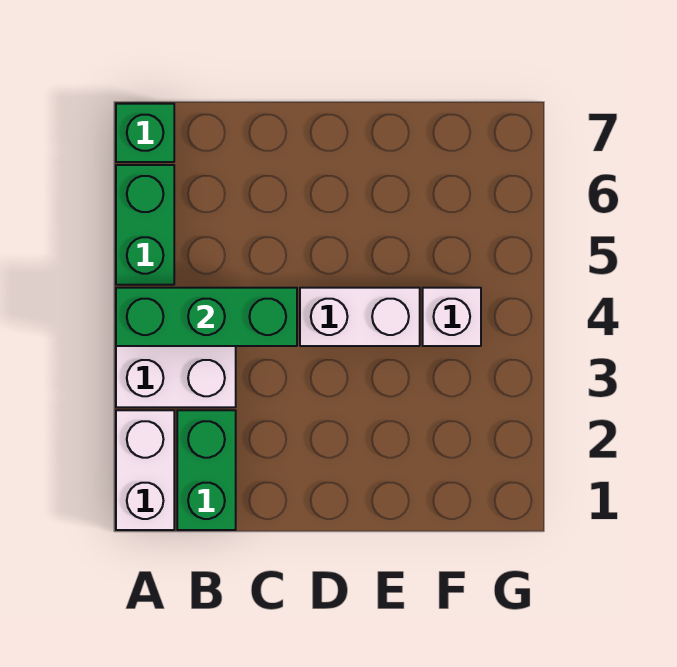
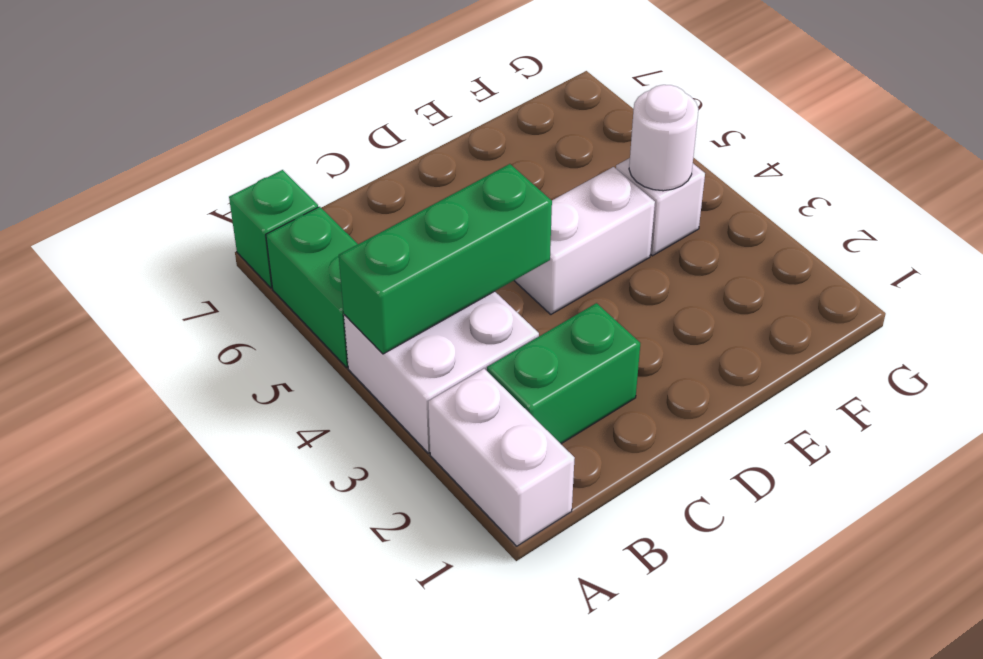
green brick B1:B2 level 1 -> green brick B2:C2 level 1
none -> white round brick F4 level 2

